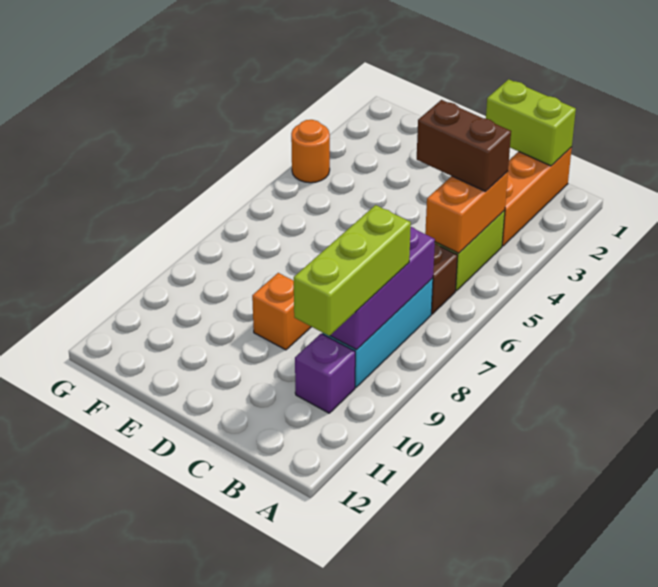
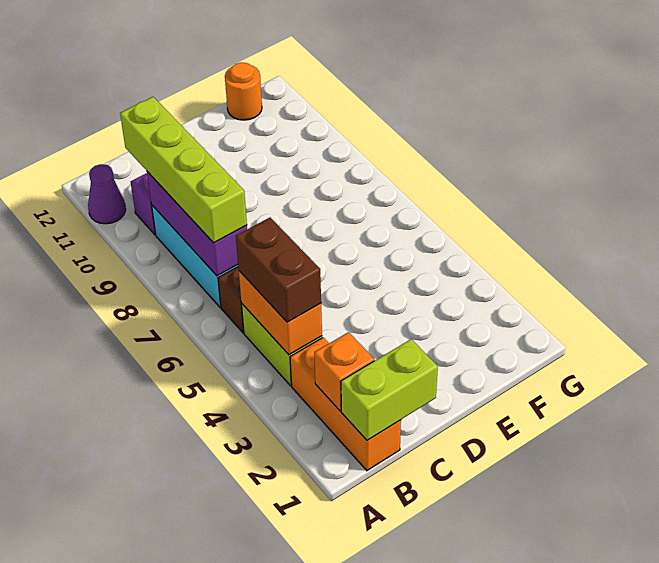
none -> purple cone A11 level 1
brown brick B4:C4 level 3 -> brown brick B4:B5 level 3
lime brick B8:B10 level 3 -> lime brick B7:B10 level 3
orange brick D9 level 1 -> orange brick B2 level 2
orange round brick G4 level 1 -> orange round brick F12 level 1

